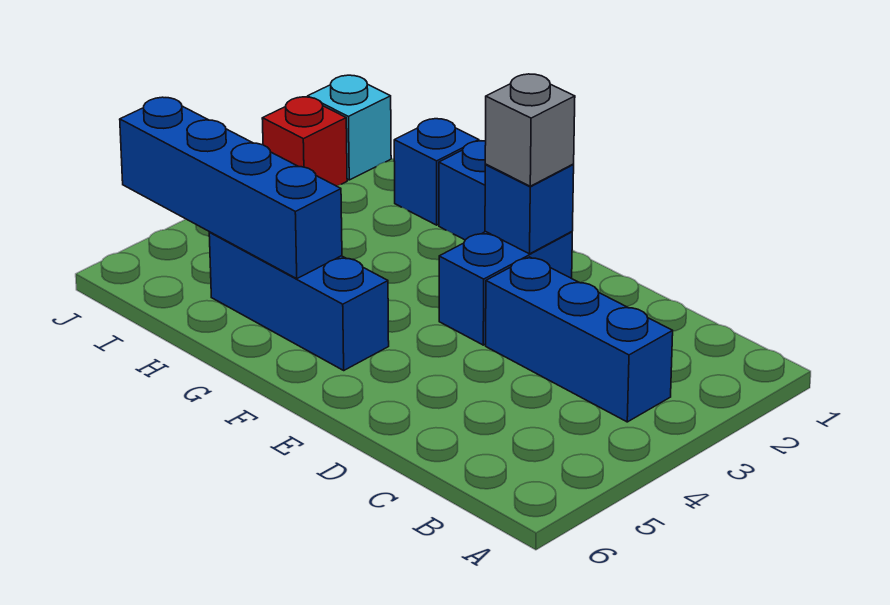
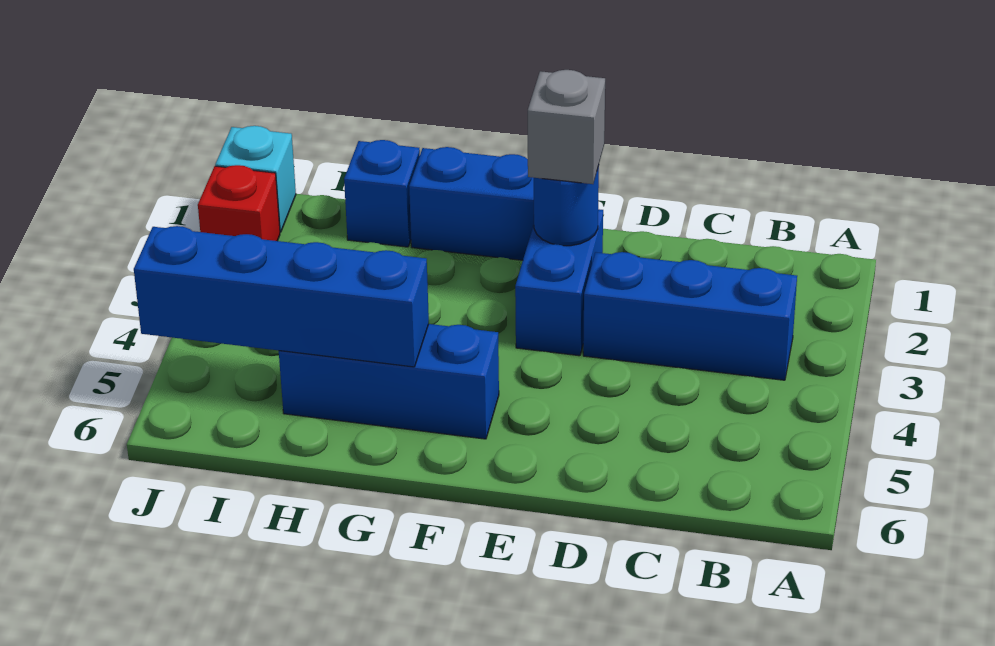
blue brick E2 level 2 -> blue round brick E2 level 2

